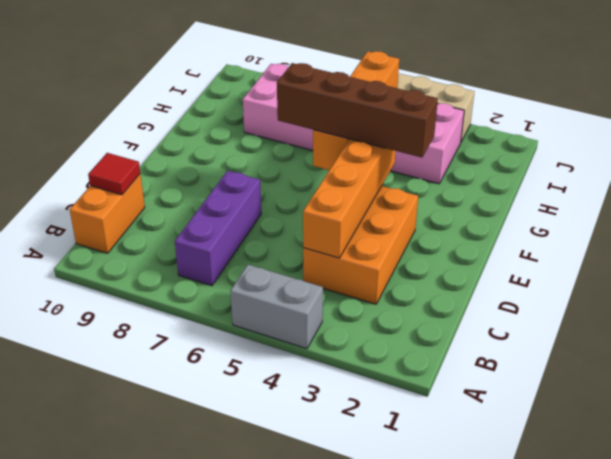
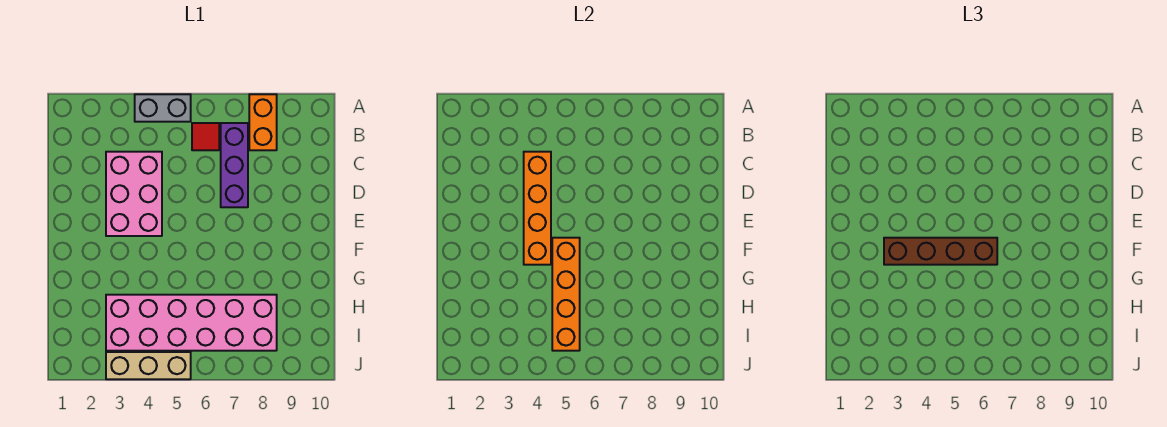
orange brick B10:C10 level 1 -> orange brick A8:B8 level 1
orange brick C3:E4 level 1 -> pink brick C3:E4 level 1
red tile C10 level 2 -> red tile B6 level 1

